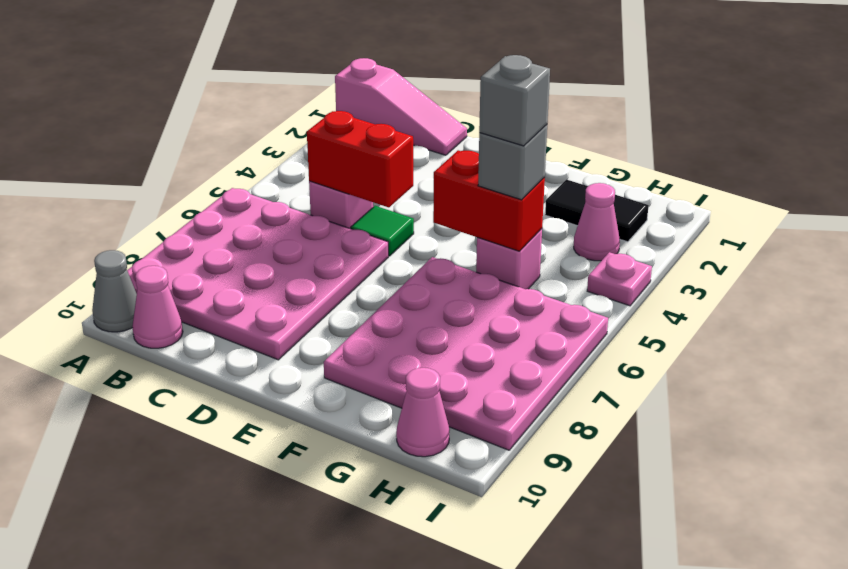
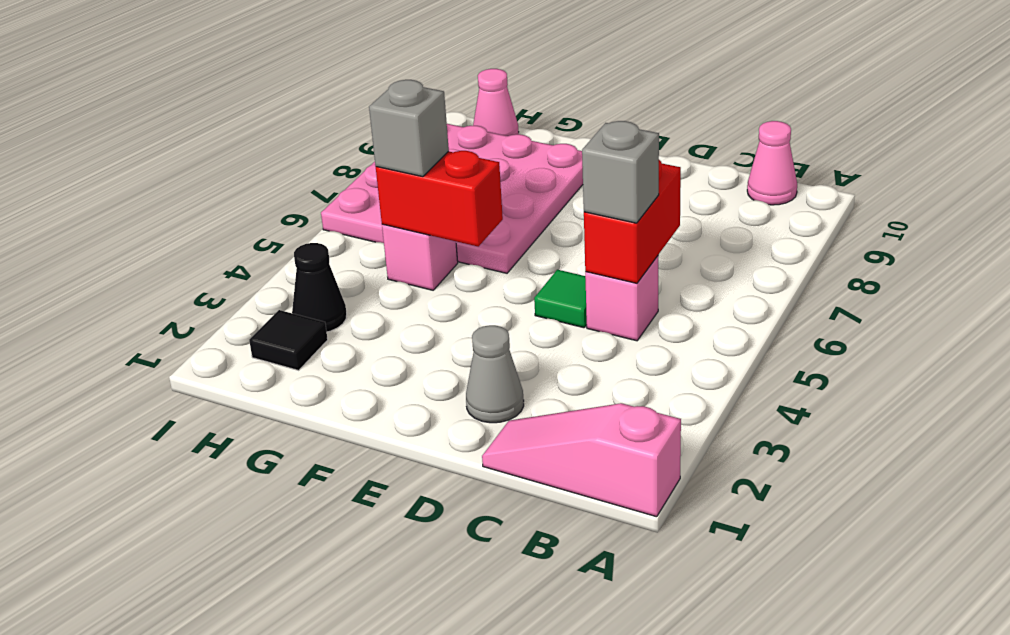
pink plate A6:D9 level 1 -> none
grey cone A10 level 1 -> grey cone D2 level 1
red brick C5:D5 level 2 -> red brick C5:C6 level 2
black tile G2:H2 level 1 -> black tile H2 level 1
grey brick G5 level 4 -> grey brick C5 level 3
pink cone H3 level 1 -> black cone H3 level 1
pink plate I4 level 1 -> none

